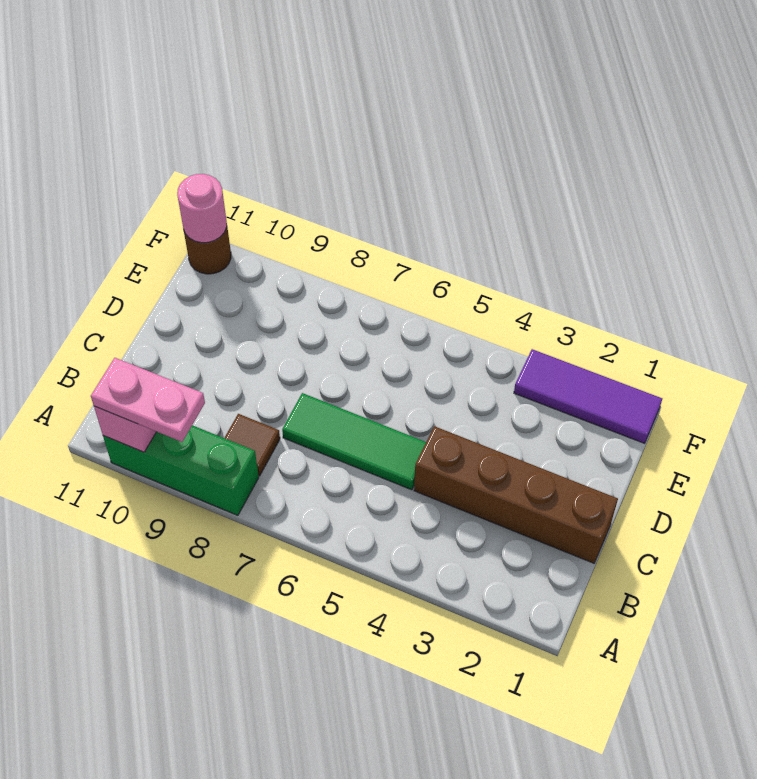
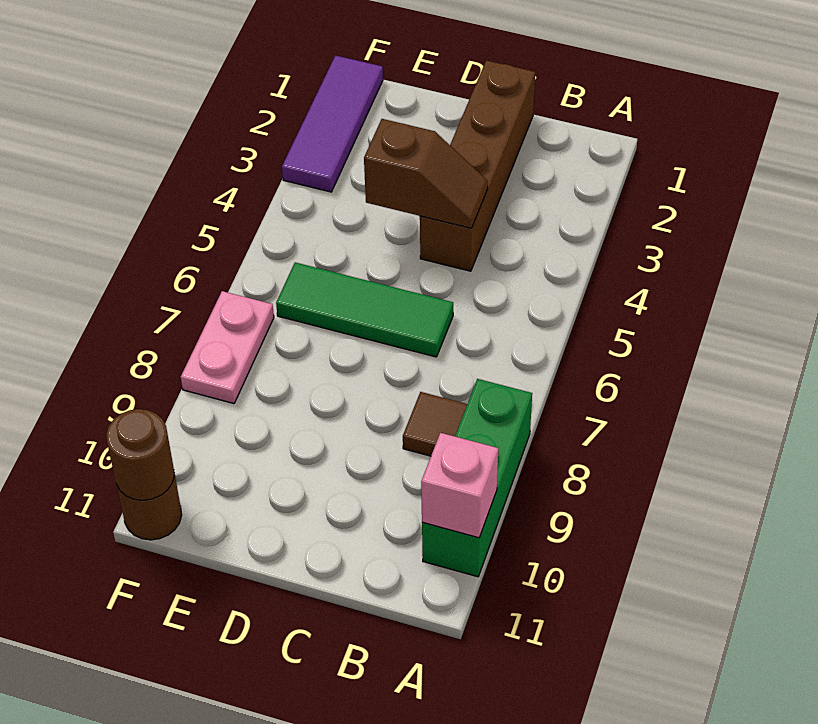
pink plate A9:A10 level 3 -> pink plate F7:F8 level 1
none -> brown slope C4:D4 level 2 top D
green tile C5:C7 level 1 -> green tile C6:E6 level 1
pink round brick F11 level 2 -> brown round brick F11 level 2

